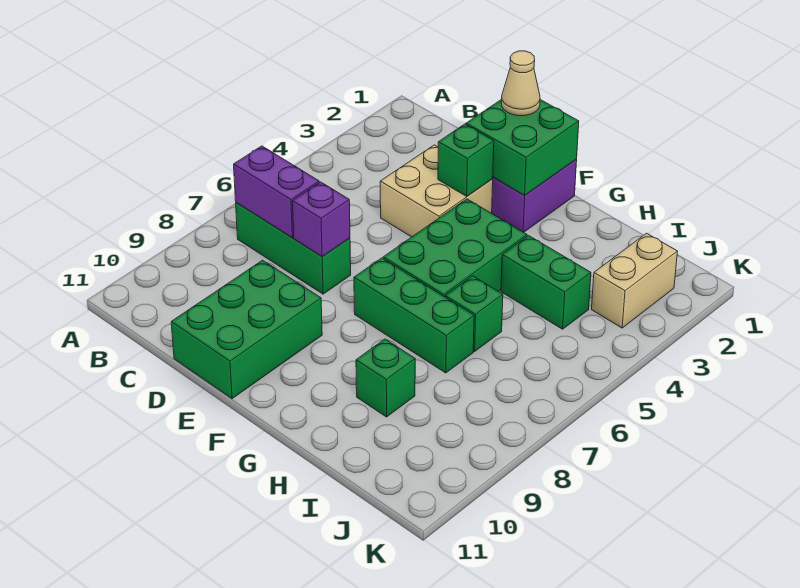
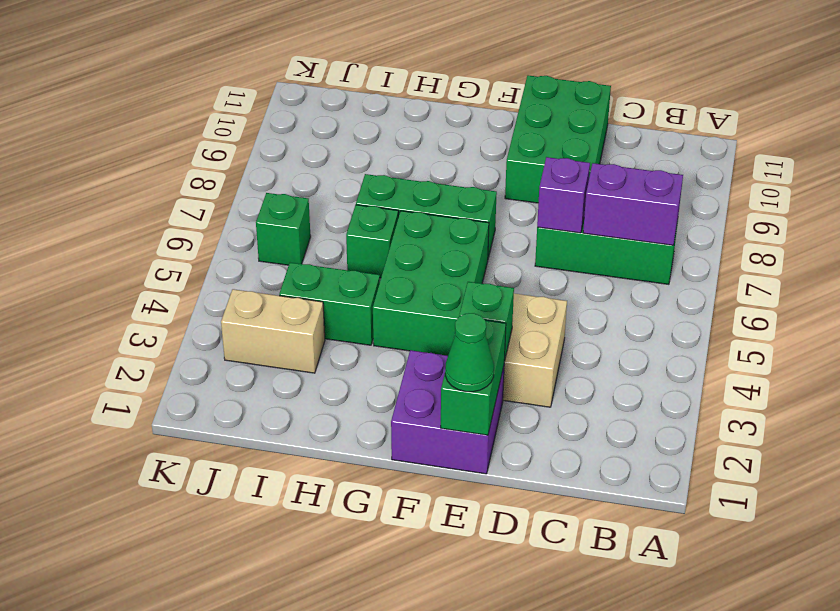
green brick E1:F2 level 2 -> green brick E1:E2 level 2
tan cone E1 level 3 -> green cone E1 level 3
green brick H9 level 1 -> green brick J6 level 1
tan brick J2:J3 level 1 -> tan brick I3:J3 level 1

